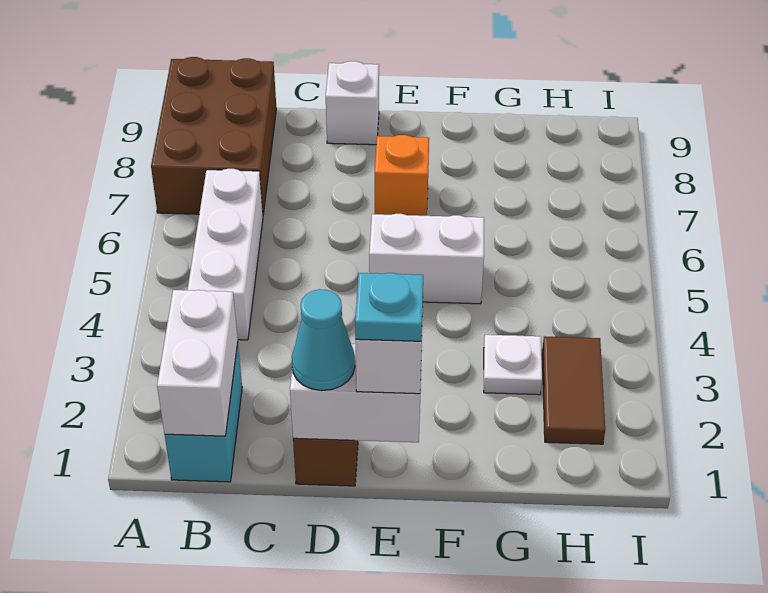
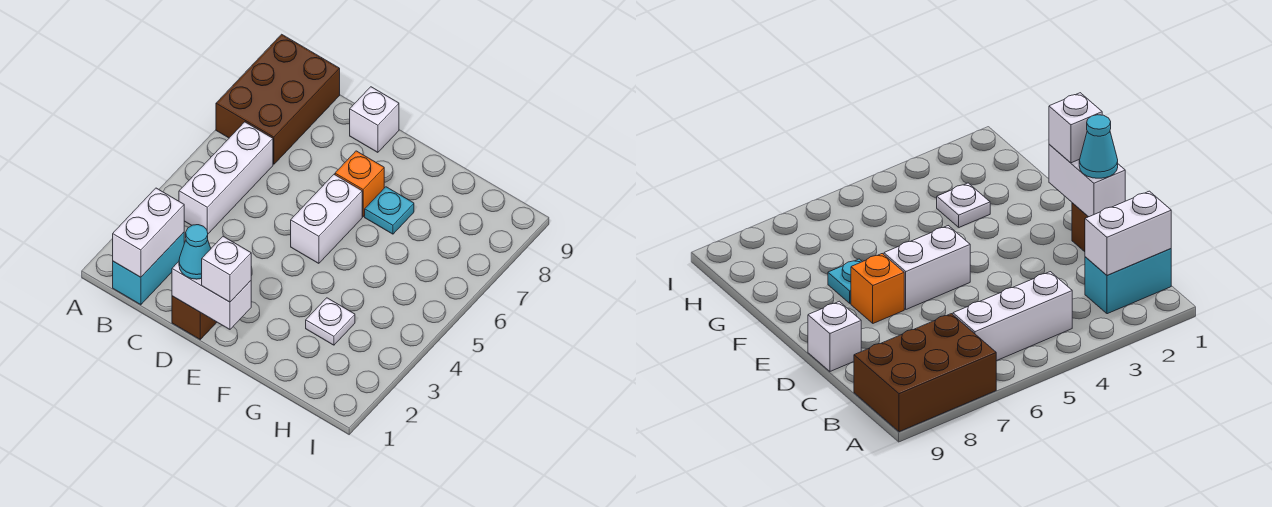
cyan plate E1 level 4 -> cyan plate F7 level 1
white brick E5:F5 level 1 -> white brick E5:E6 level 1
brown tile H2:H3 level 1 -> none

